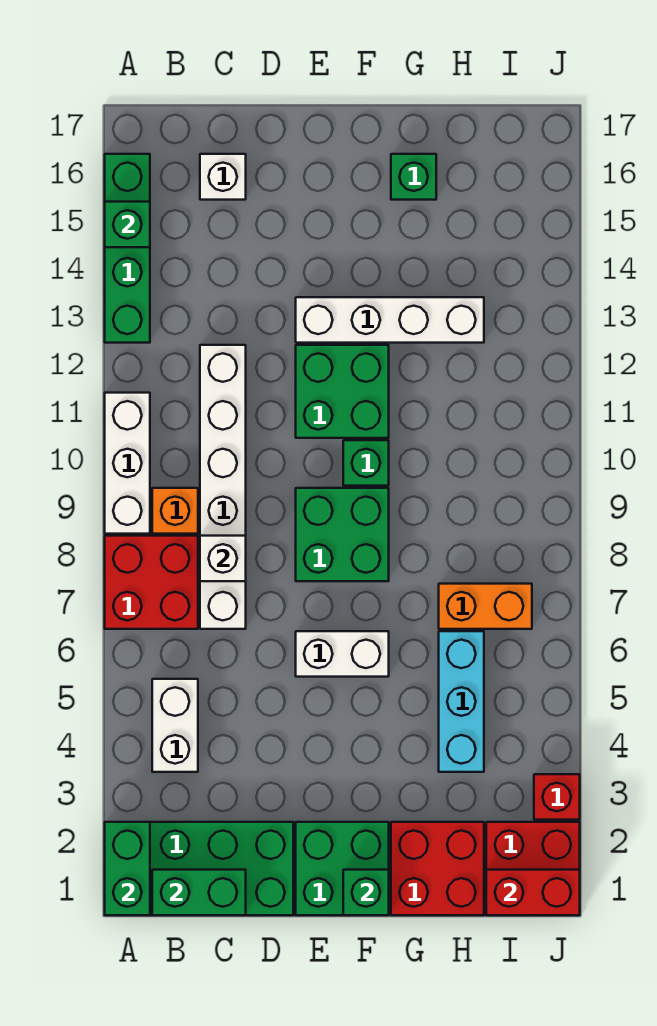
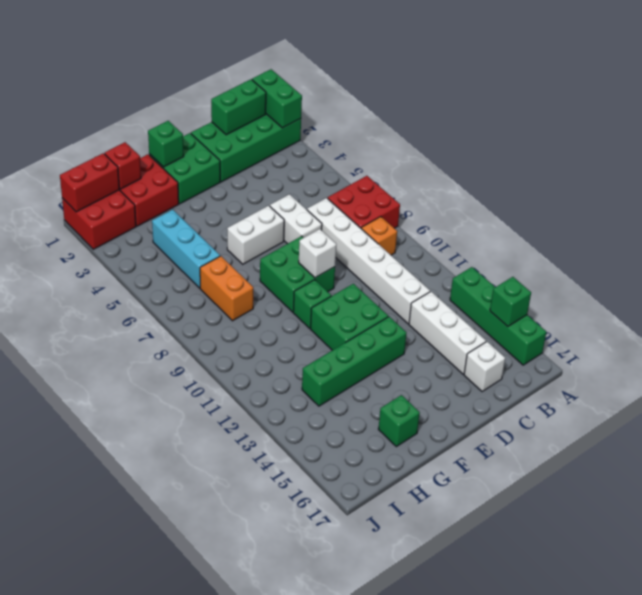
white brick A9:A11 level 1 -> white brick C13:C15 level 1
white brick B4:B5 level 1 -> white brick D6:D7 level 1
white brick C8 level 2 -> white brick E9 level 2
white brick E13:H13 level 1 -> green brick E13:H13 level 1
orange brick H7:I7 level 1 -> orange brick H7:H8 level 1
red brick J3 level 1 -> red brick H1 level 2

